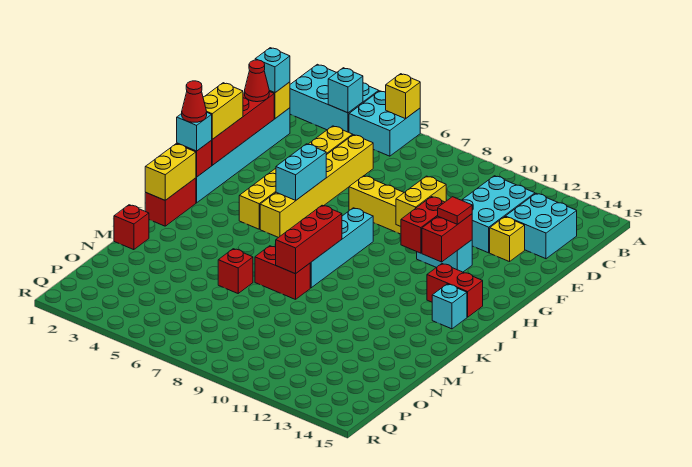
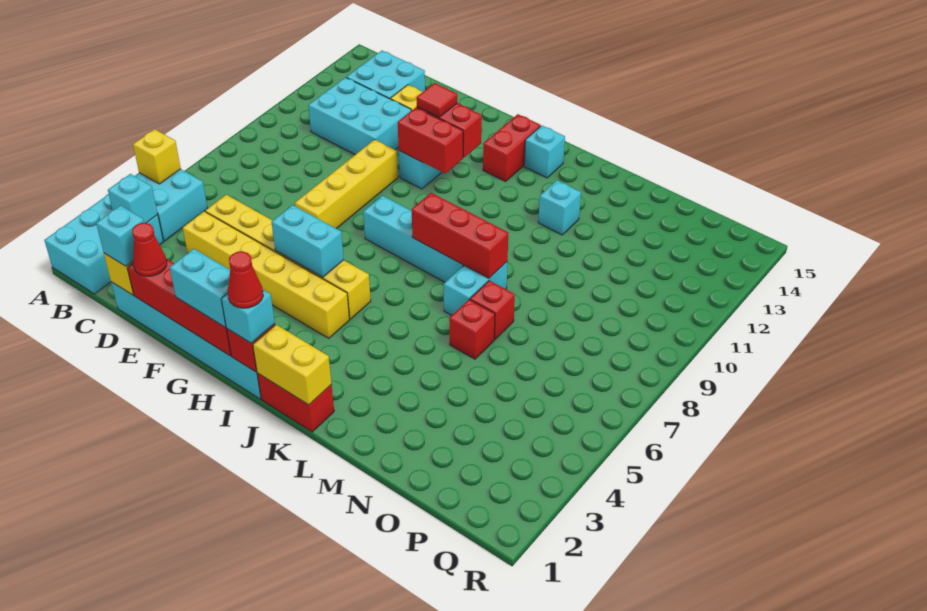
yellow brick F10:G10 level 2 -> none
yellow brick G1:H1 level 3 -> cyan brick G1:H1 level 3
red brick L7:L8 level 1 -> cyan brick L7:L8 level 1
none -> cyan brick L12 level 1
red brick M1 level 1 -> red brick M7 level 1

